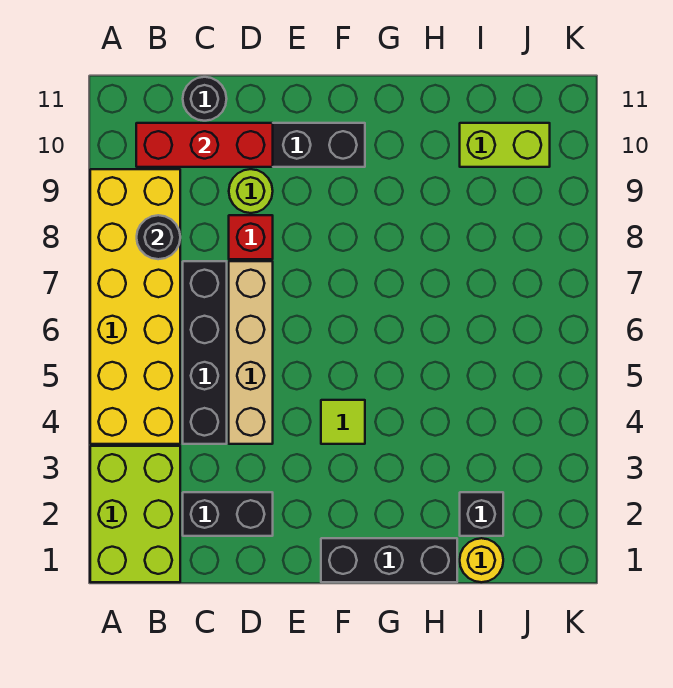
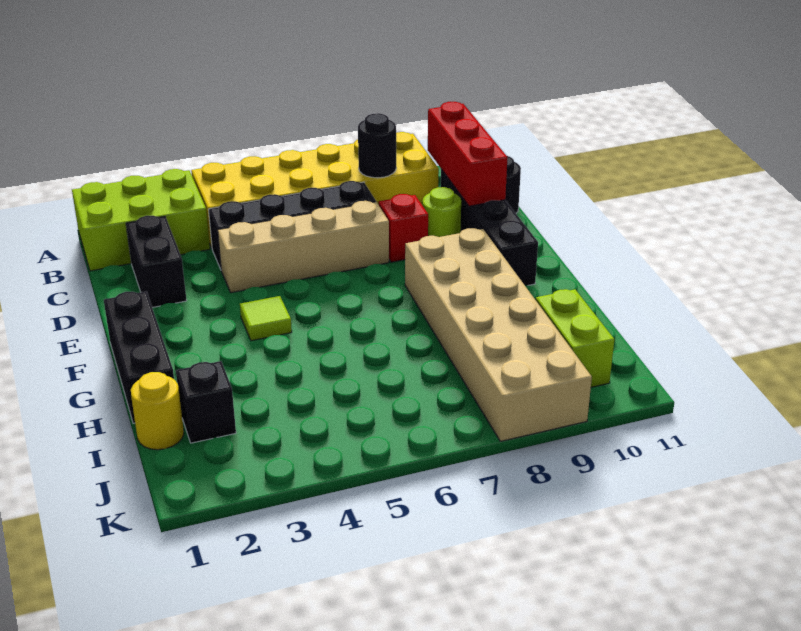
none -> tan brick F8:K9 level 1

